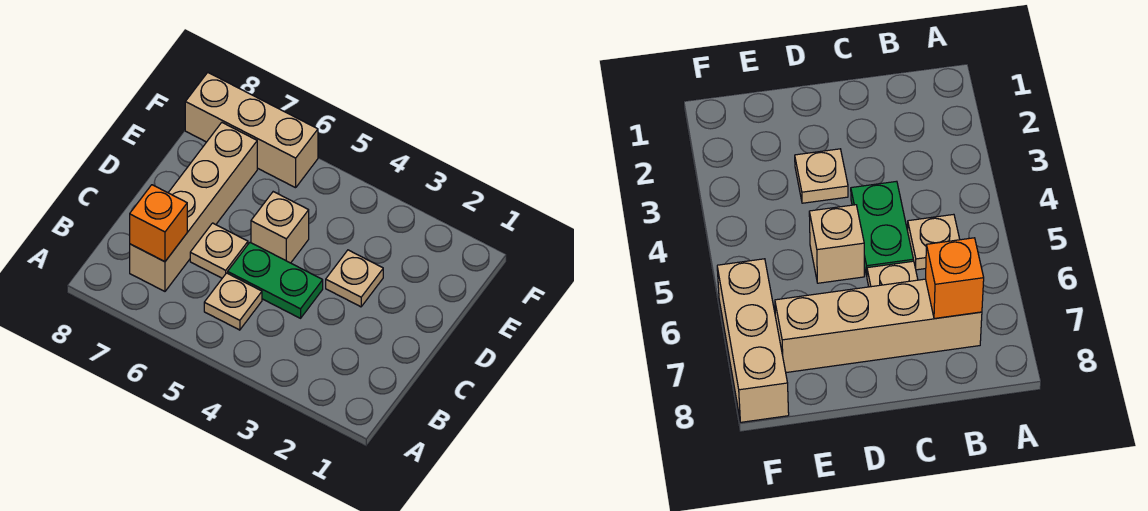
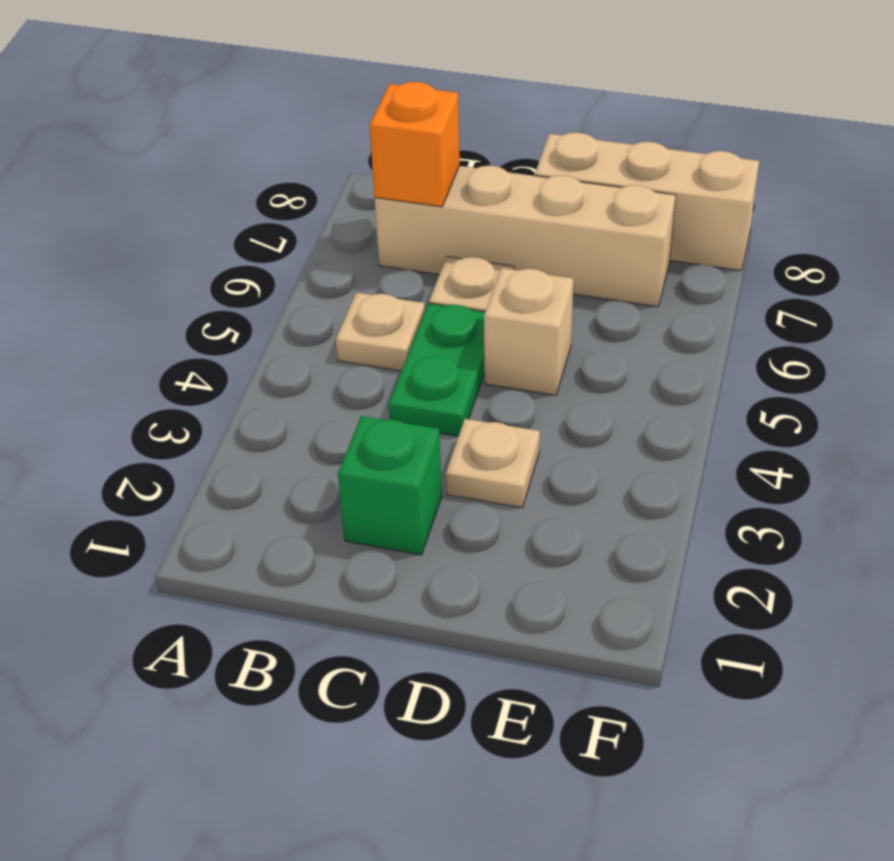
none -> green brick C2 level 1
tan brick F6:F8 level 1 -> tan brick D8:F8 level 1

